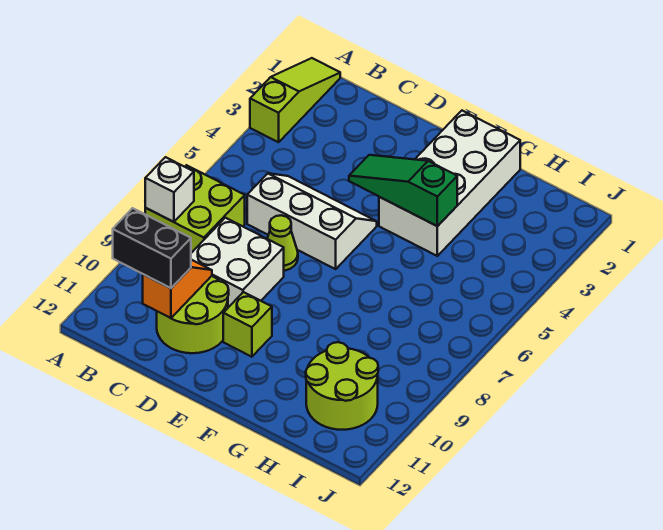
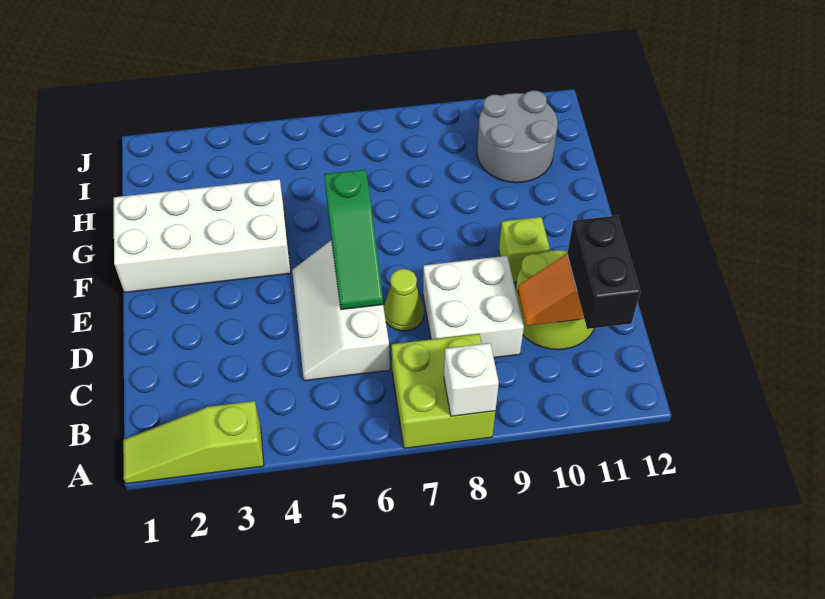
green slope E4:G4 level 2 top G -> green slope D6:F6 level 2 top F
lime round brick H10:I11 level 1 -> grey round brick H10:I11 level 1

